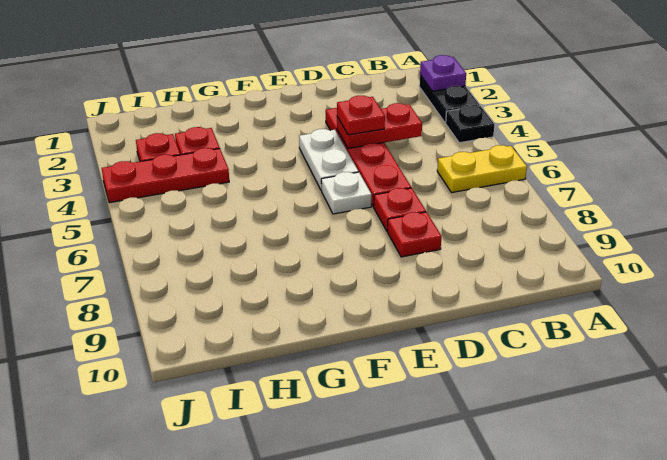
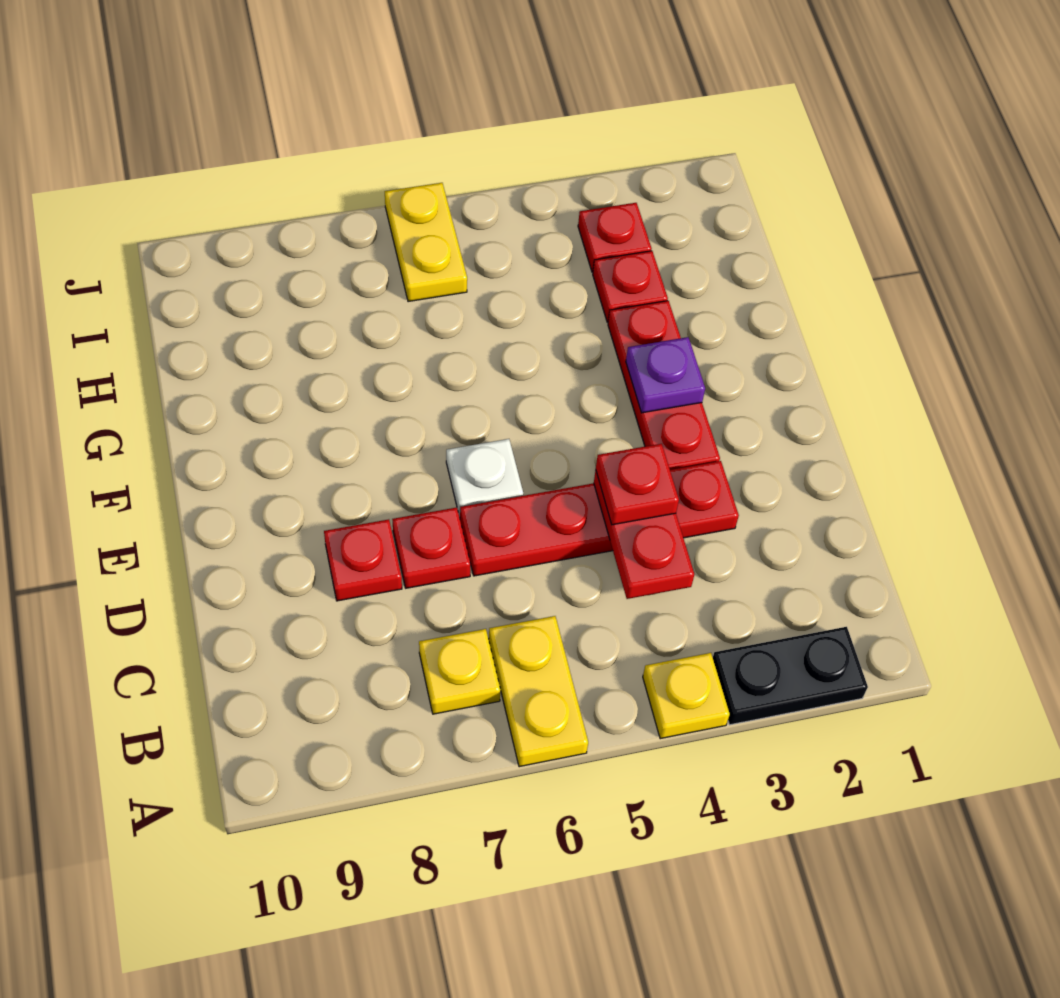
purple plate A2 level 2 -> purple plate F3 level 2
black plate A4 level 1 -> yellow plate A4 level 1
none -> yellow plate B7 level 1
white plate E4:E5 level 1 -> none
red plate H4:J4 level 1 -> red plate E3:G3 level 1
none -> yellow plate I6:J6 level 1

